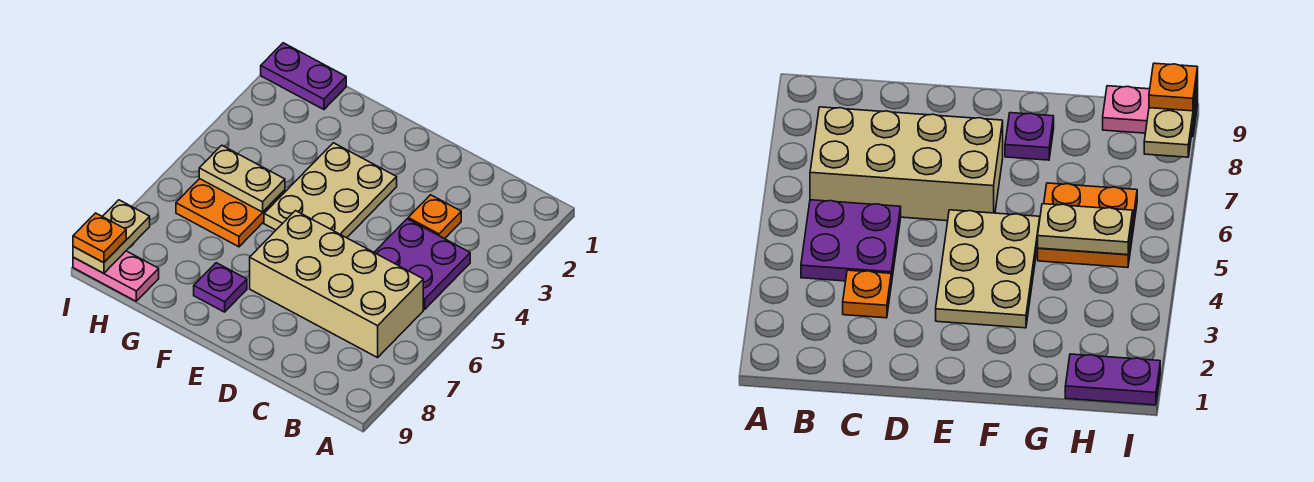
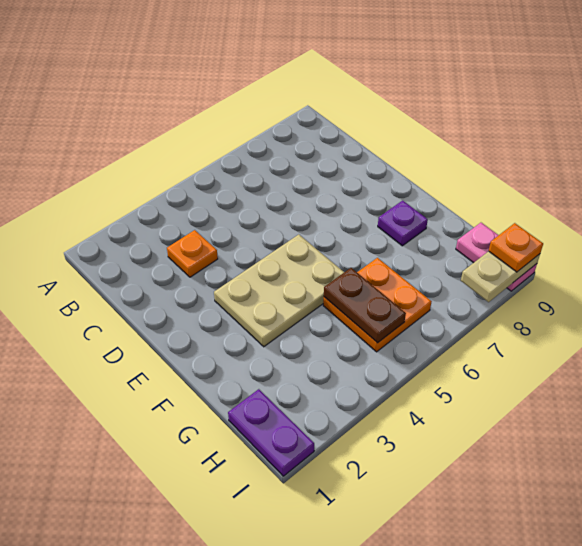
purple plate B4:C5 level 1 -> none
tan brick B6:E7 level 1 -> none
tan plate G5:H5 level 2 -> brown plate G5:H5 level 2

